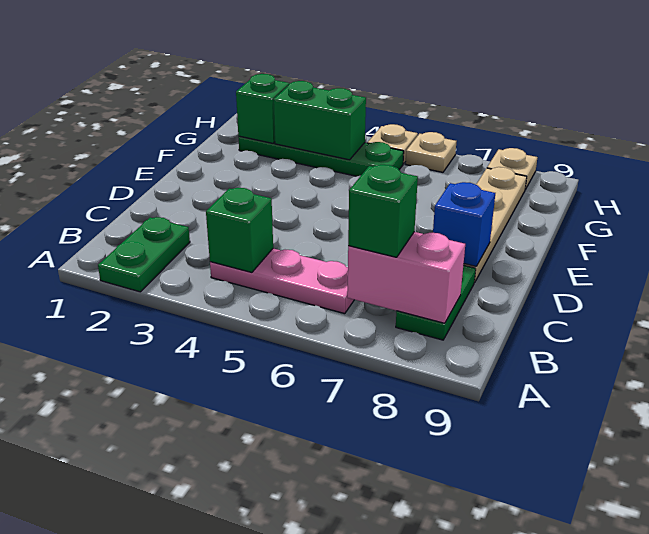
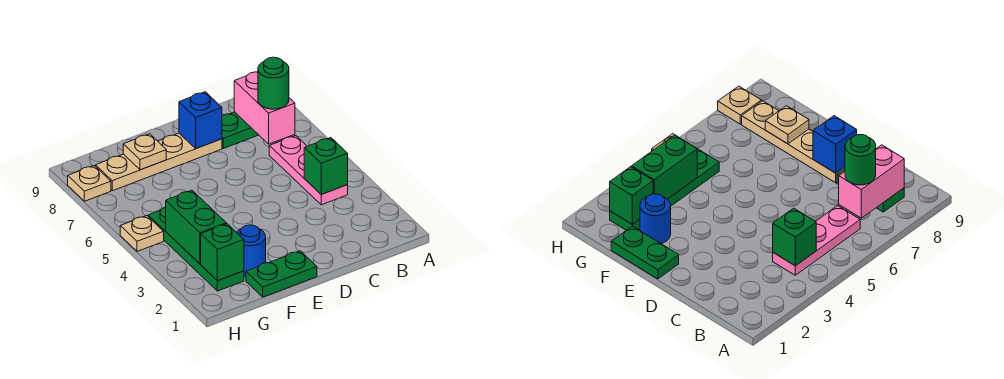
green plate A2:B2 level 1 -> green plate E1:F1 level 1
green brick B7 level 3 -> green round brick B7 level 3
none -> blue round brick F2 level 1
tan plate H6 level 1 -> tan plate F8 level 2

